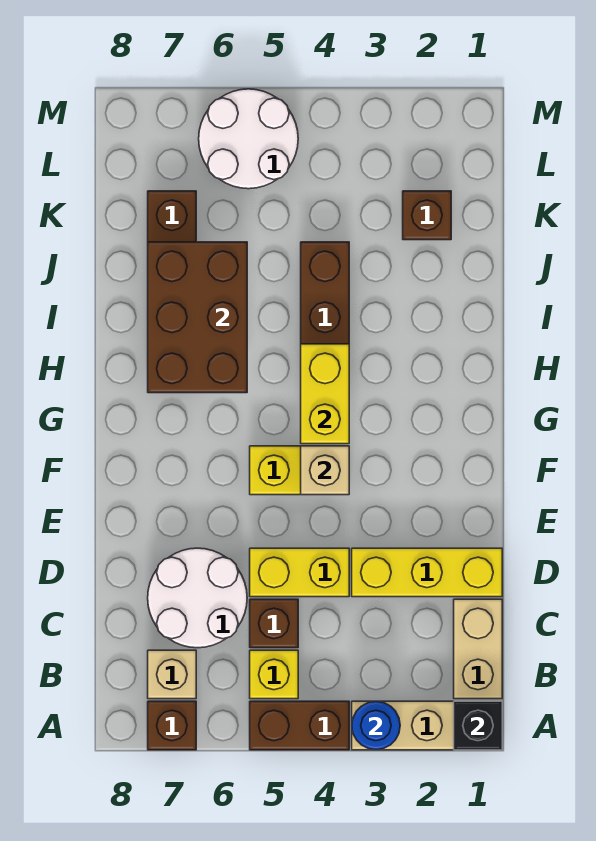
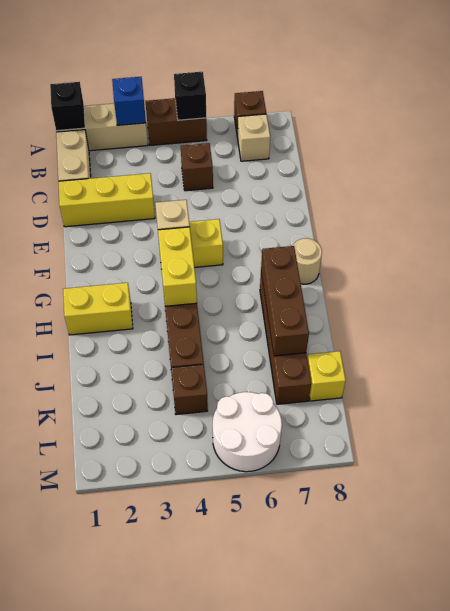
blue round brick A3 level 2 -> blue brick A3 level 2
none -> black brick A5 level 2
yellow brick B5 level 1 -> yellow brick K8 level 1
white round brick C6:D7 level 1 -> none
yellow brick D4:D5 level 1 -> yellow brick H1:H2 level 1
none -> tan round brick G8 level 1
brown brick H6:J7 level 2 -> brown brick H7:J7 level 2
brown brick K2 level 1 -> brown brick K4 level 1

